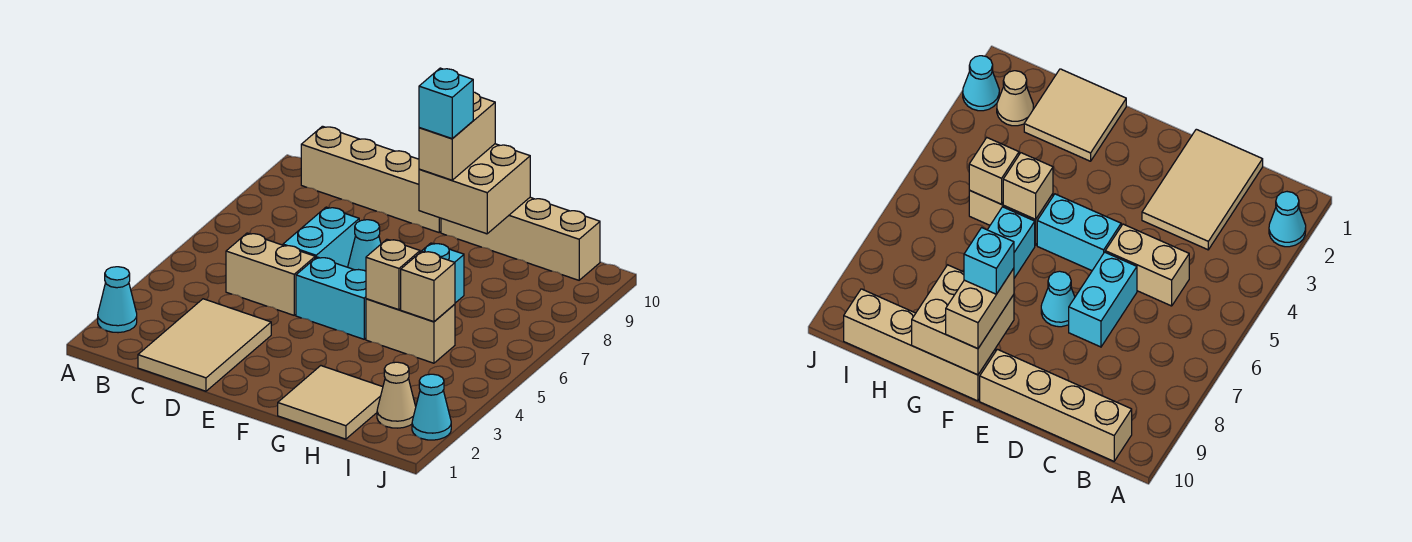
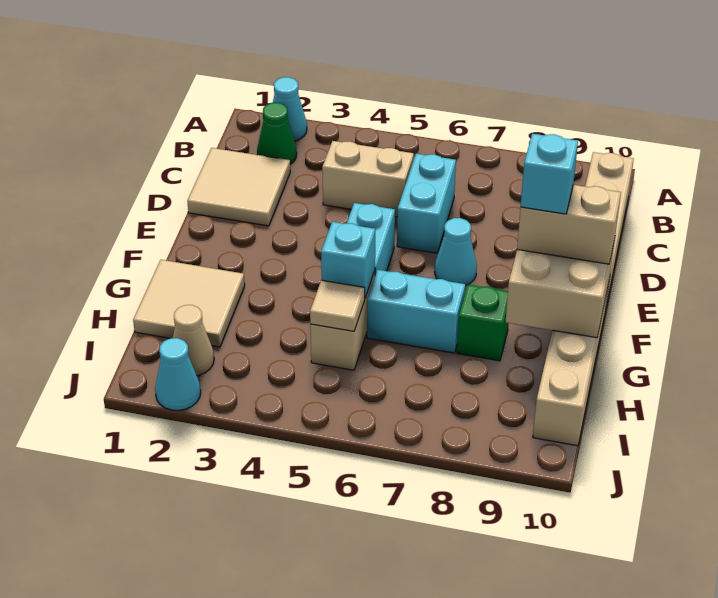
none -> green cone B2 level 1
tan tile C1:D3 level 1 -> tan tile C1:D2 level 1
tan brick C5:D5 level 1 -> tan brick C4:C5 level 1
cyan brick D6:D7 level 1 -> cyan brick C6:D6 level 1
tan brick G5 level 2 -> cyan brick G5 level 2
none -> green brick G8 level 1
tan brick H5 level 2 -> tan tile H5 level 2

